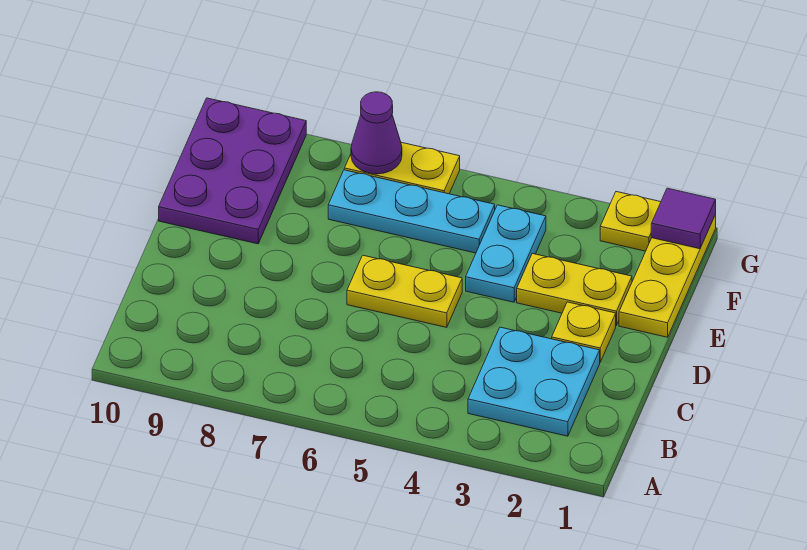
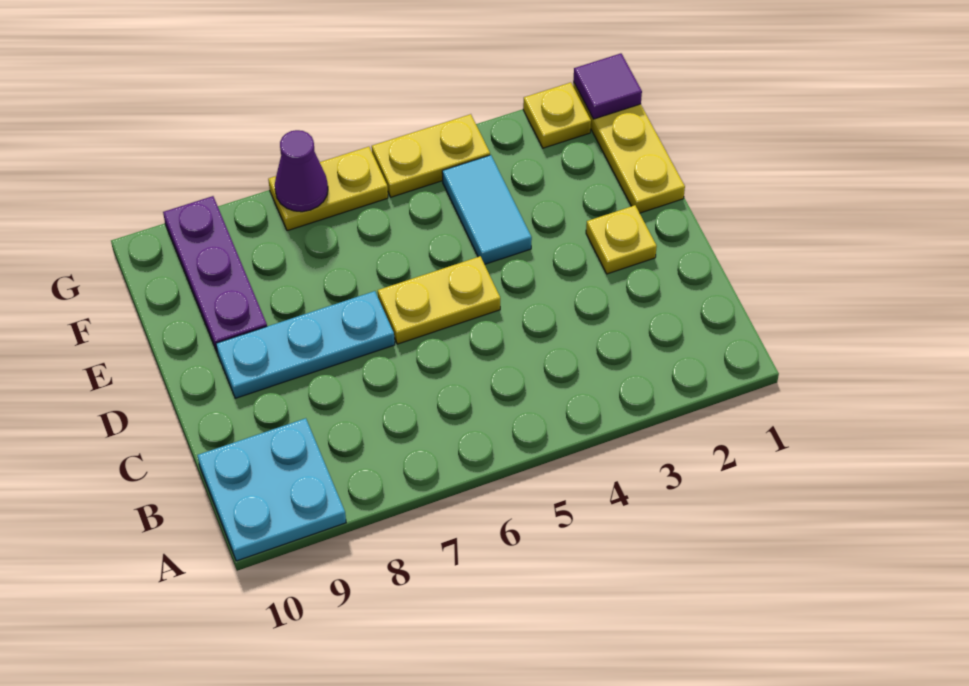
cyan plate B2:C3 level 1 -> cyan plate A9:B10 level 1
yellow plate E2:E3 level 1 -> yellow plate G4:G5 level 1
cyan plate E4:F4 level 1 -> cyan tile E4:F4 level 1
purple plate E9:G10 level 1 -> purple plate E9:G9 level 1
cyan plate F5:F7 level 1 -> cyan plate D7:D9 level 1

